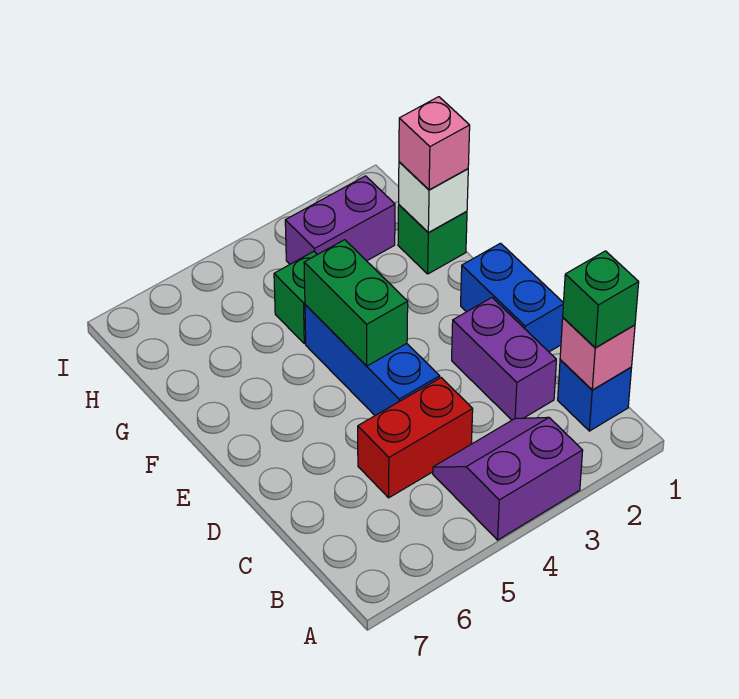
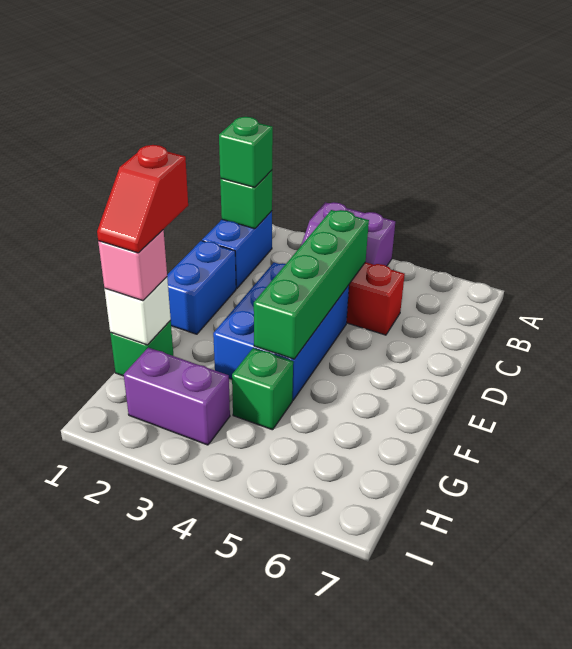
blue brick B1 level 1 -> blue brick B1:C1 level 1
pink brick B1 level 2 -> green brick B1 level 2
purple brick C2:D2 level 1 -> none
blue brick D4:F4 level 1 -> blue brick D3:F4 level 1
green brick E4:F4 level 2 -> green brick C4:F4 level 2
none -> red slope F1:G1 level 4 top F

